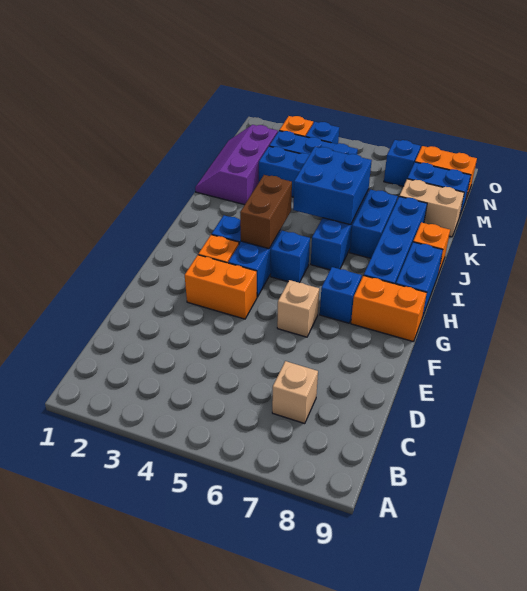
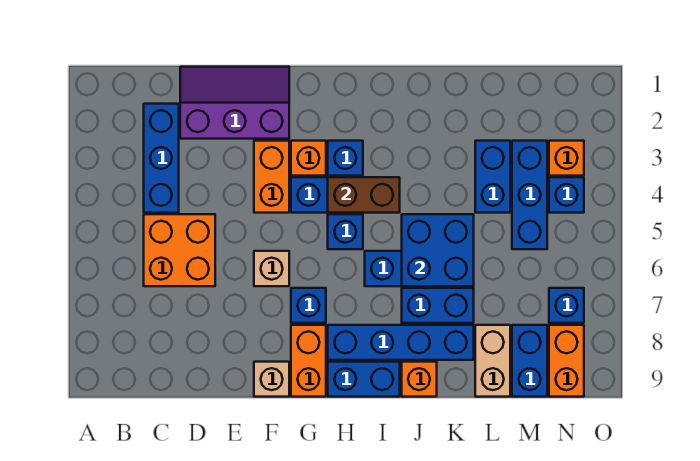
none -> blue brick C2:C4 level 1
none -> orange brick C5:D6 level 1
tan brick C7 level 1 -> tan brick F9 level 1
purple slope K1:M2 level 1 top 2 -> purple slope D1:F2 level 1 top 2

